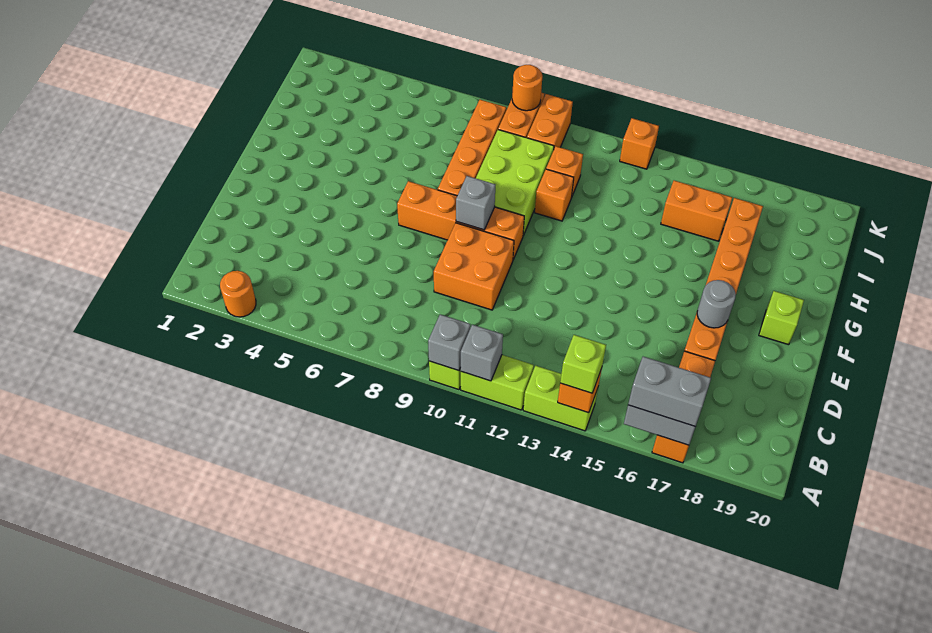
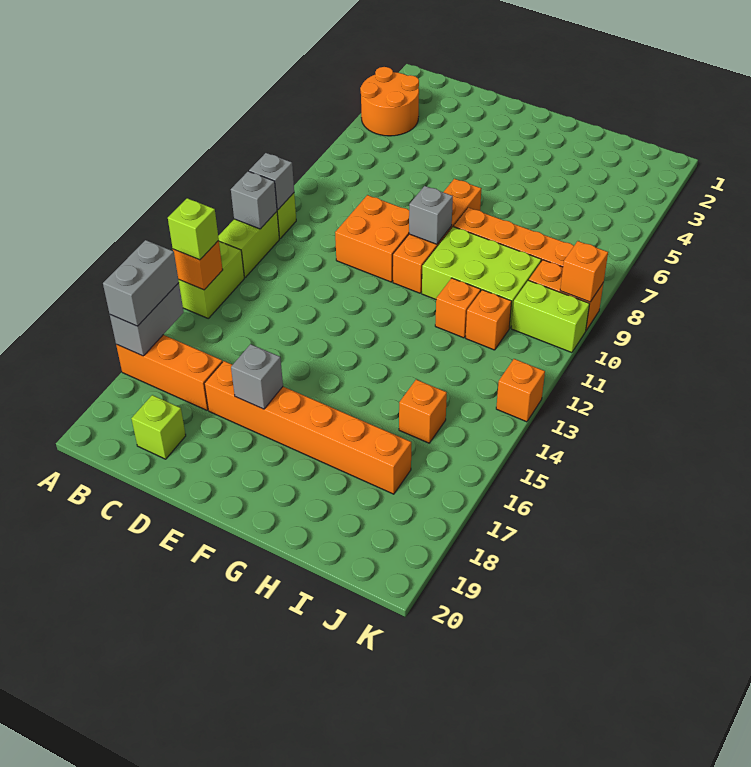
orange round brick A3 level 1 -> orange round brick A3:B4 level 1
grey round brick E17 level 2 -> grey brick E17 level 2
lime brick F19 level 1 -> lime brick C19 level 1
orange brick I15:I16 level 1 -> orange brick I15 level 1
orange brick J10:K10 level 1 -> lime brick J10:K10 level 1
orange round brick K9 level 2 -> orange brick K9 level 2

